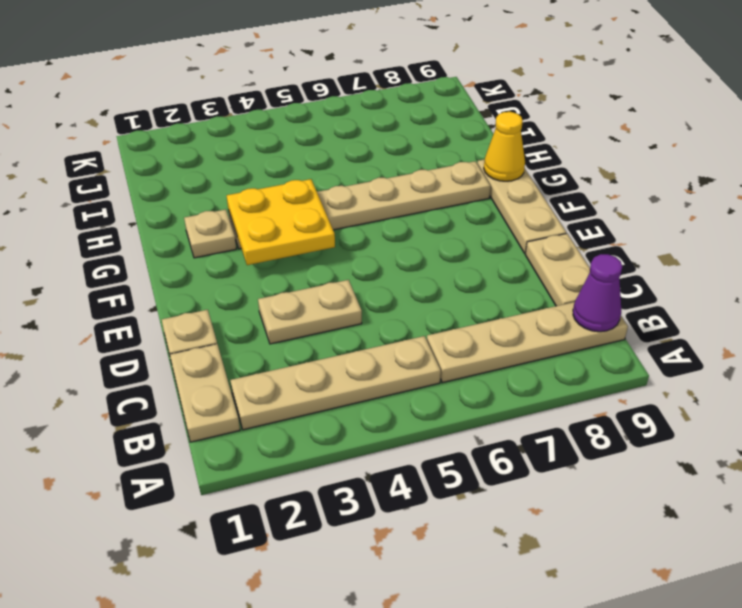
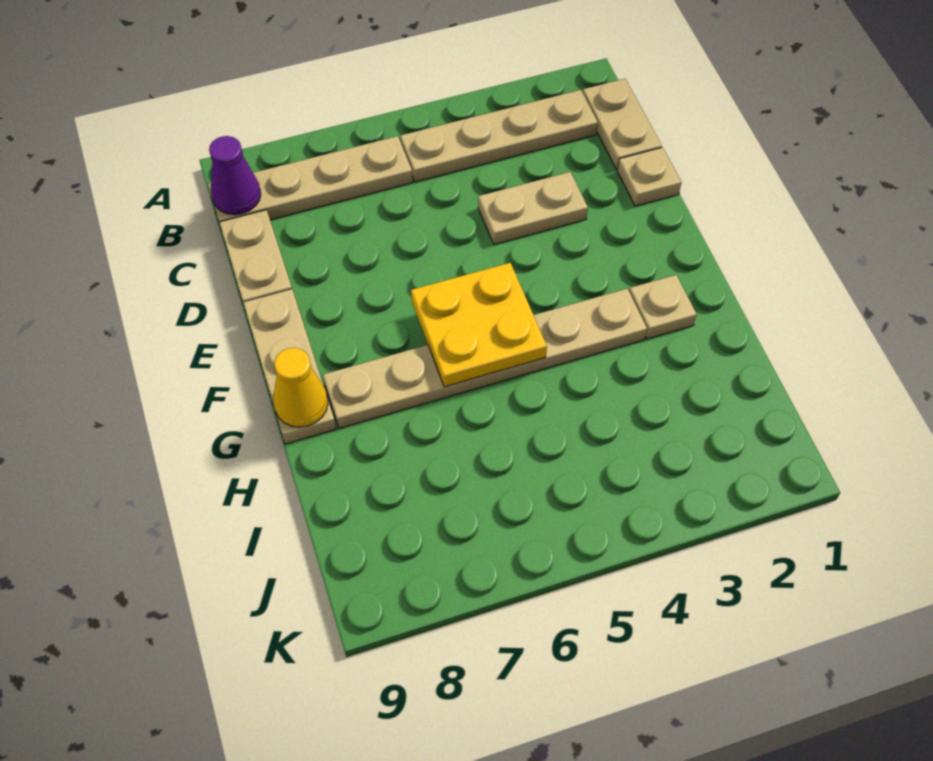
yellow plate F3:G4 level 2 -> yellow plate F5:G6 level 2

